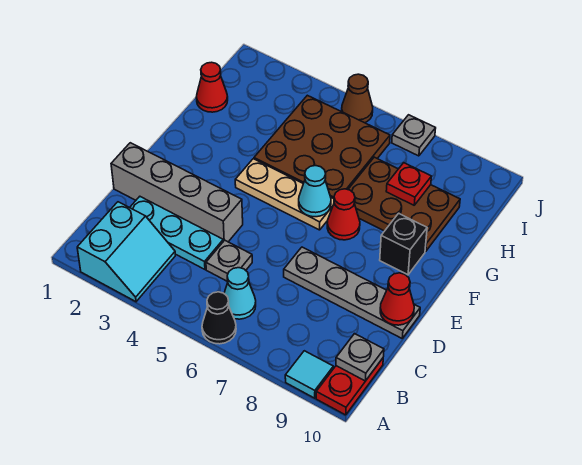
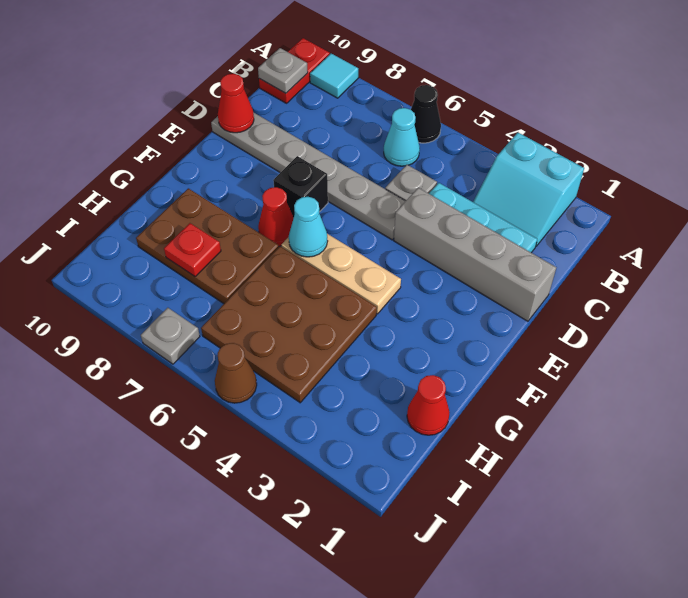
cyan slope A2:B3 level 1 top 2 -> cyan slope A2:B3 level 1 top A
grey plate D7:D10 level 1 -> grey plate D5:D10 level 1
black brick F9 level 1 -> black brick E7 level 1

